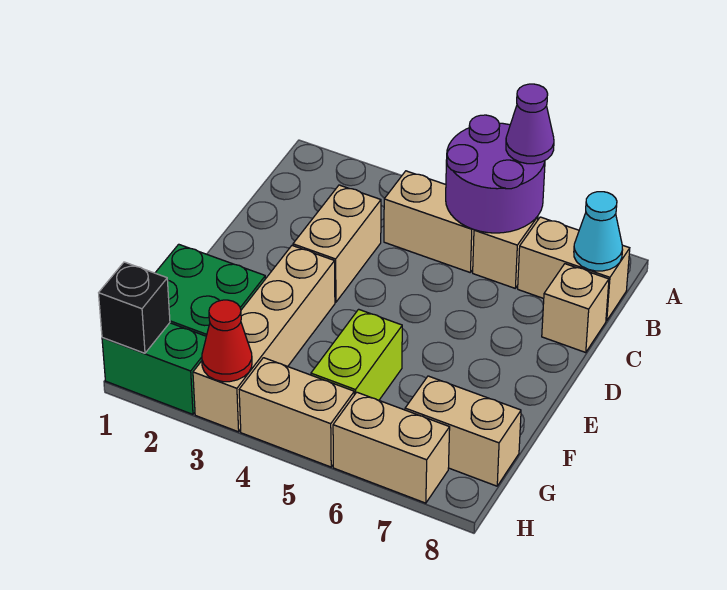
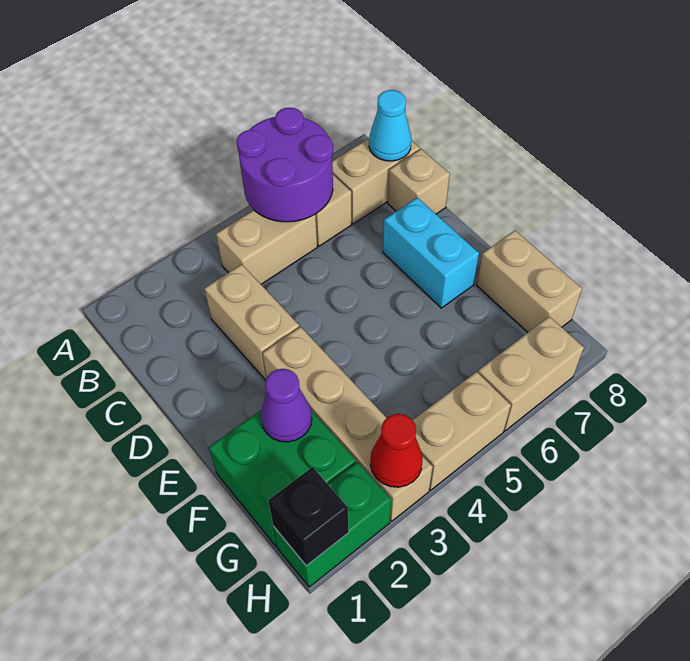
purple cone A6 level 3 -> purple cone F2 level 2
none -> cyan brick D7:E7 level 1
lime brick F5:G5 level 1 -> none
tan brick G7:G8 level 1 -> tan brick F8:G8 level 1

